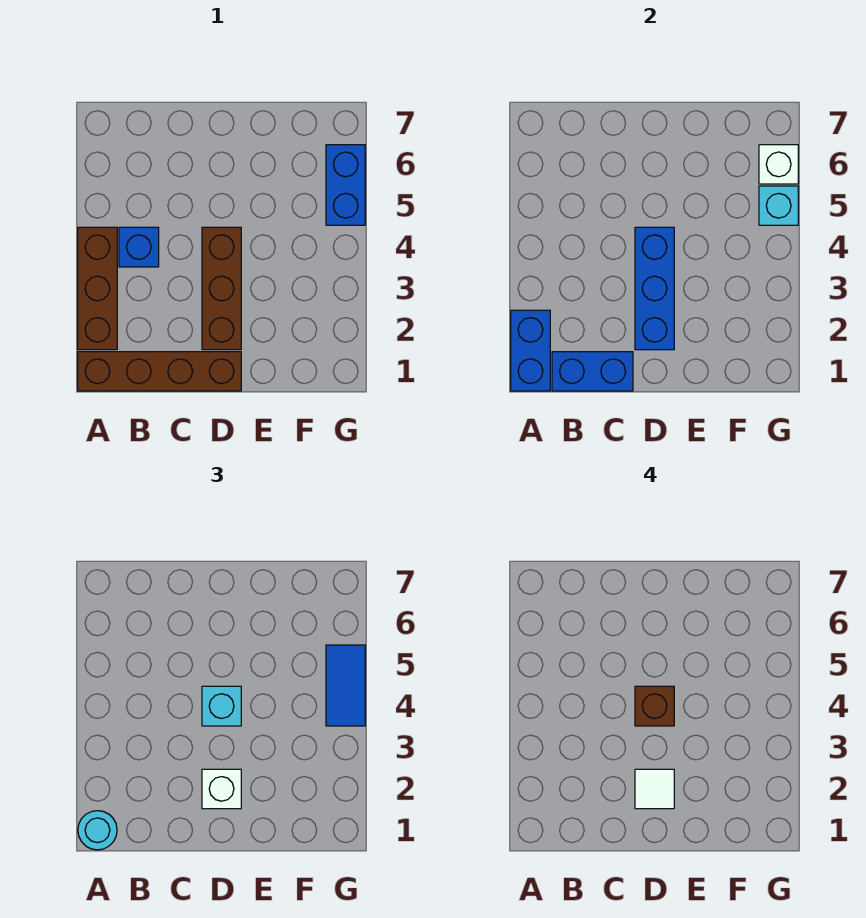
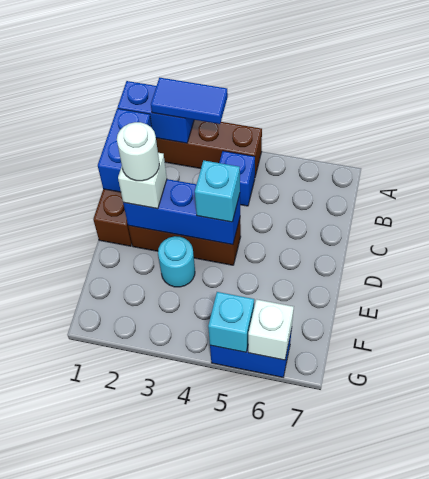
cyan round brick A1 level 3 -> cyan round brick E3 level 1
white tile D2 level 4 -> white round brick D2 level 4
brown brick D4 level 4 -> none
blue tile G4:G5 level 3 -> blue tile A2:A3 level 3

